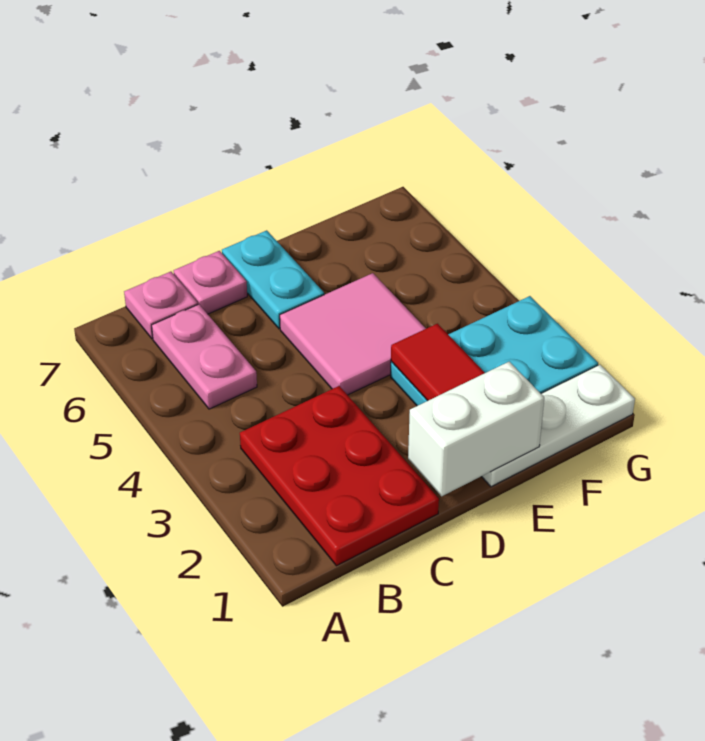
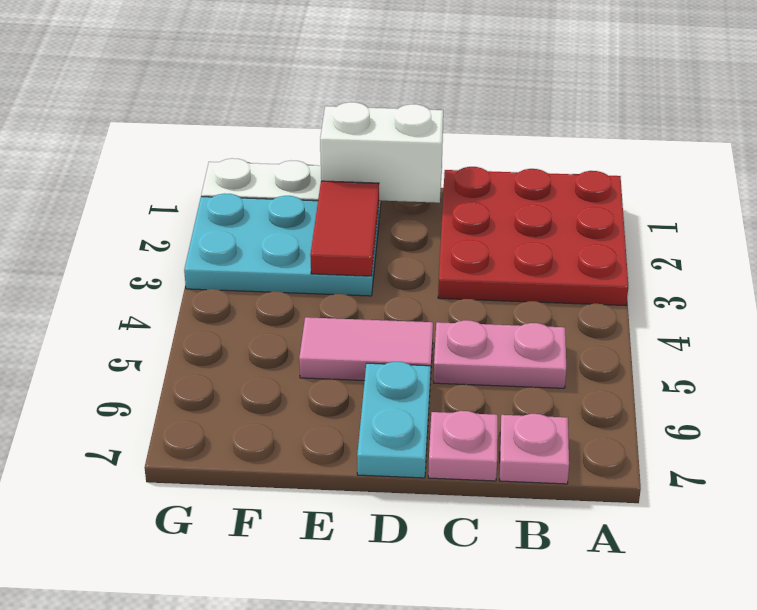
red plate B1:C3 level 1 -> red plate A1:C3 level 1
pink plate B5:B6 level 1 -> pink plate B5:C5 level 1
pink tile D4:E5 level 1 -> pink tile D5:E5 level 1

